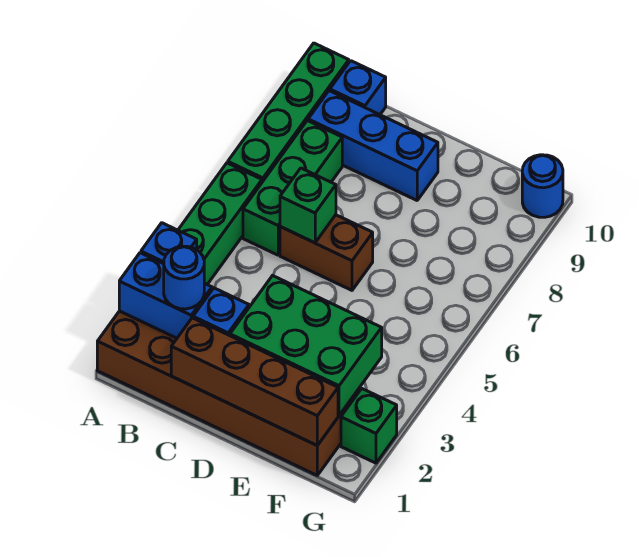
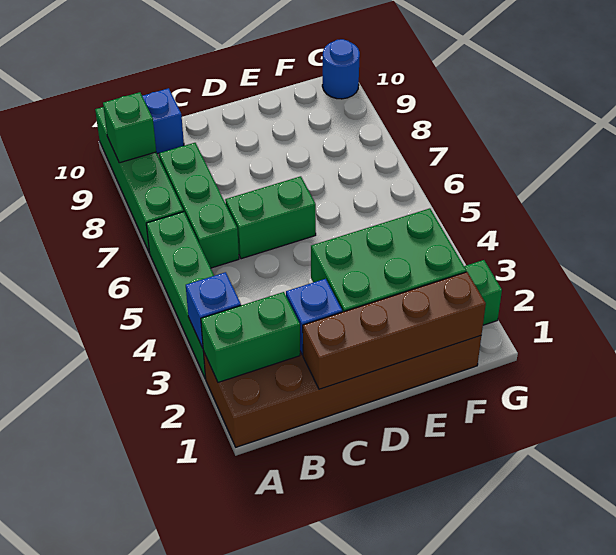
blue brick A2:B2 level 2 -> green brick A2:B2 level 2
blue round brick B2 level 3 -> none
blue brick B9:D9 level 1 -> none
brown brick C6:D6 level 1 -> green brick C6:D6 level 1
green brick C6 level 2 -> green brick A9 level 2

